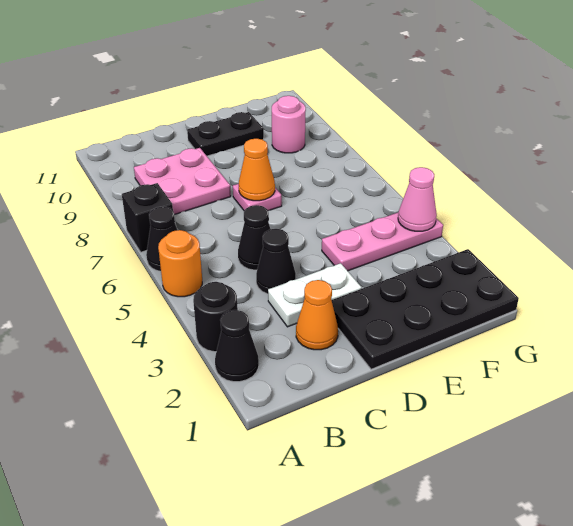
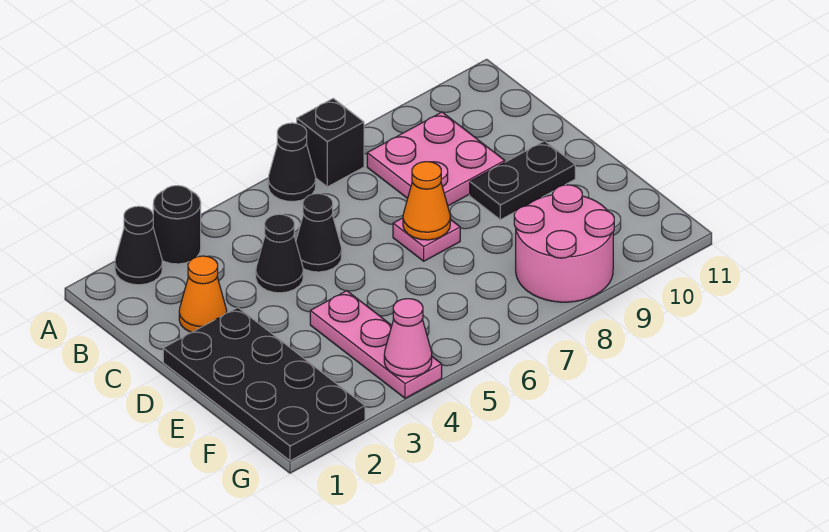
orange round brick A5 level 1 -> none
white plate C3:D3 level 1 -> none
black plate D10:E10 level 1 -> black plate D9:D10 level 1
pink round brick F9 level 1 -> pink round brick F8:G9 level 1

